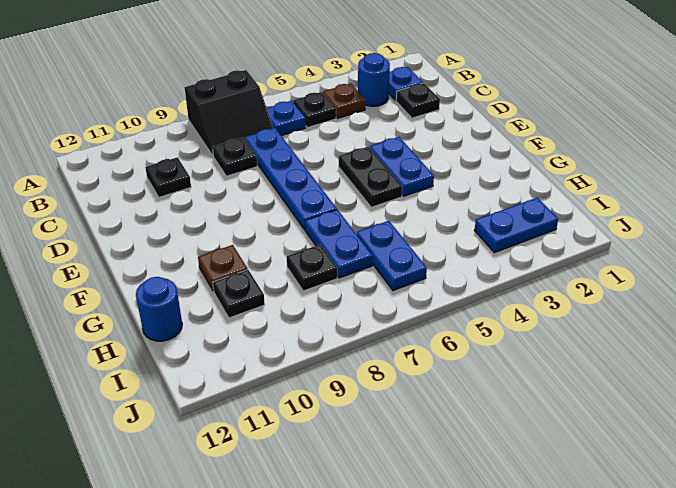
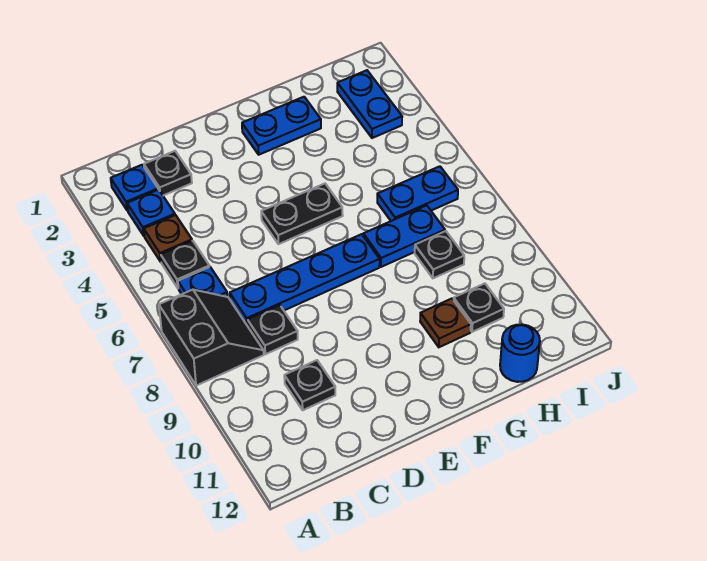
blue round brick B3 level 1 -> blue plate B3 level 1
blue plate E4:F4 level 1 -> blue plate F2:G2 level 1

